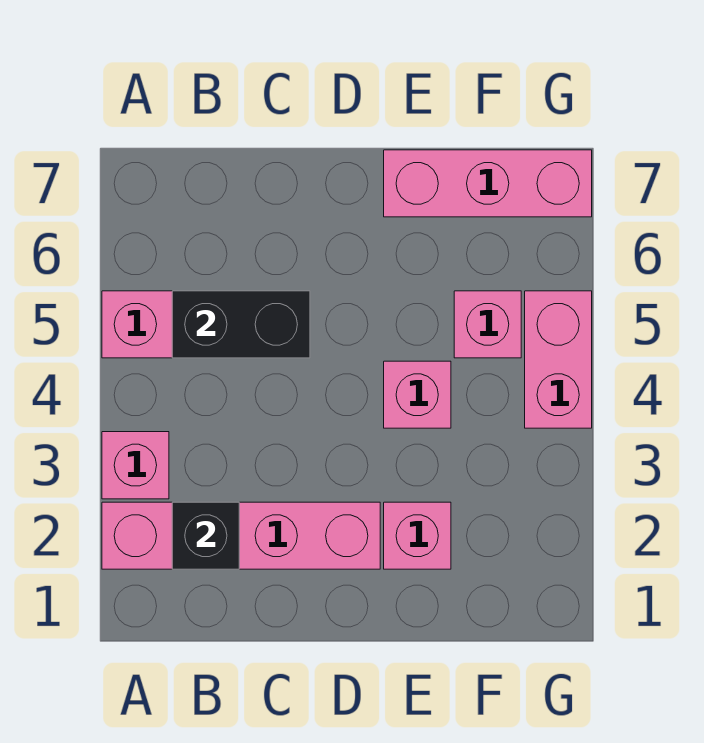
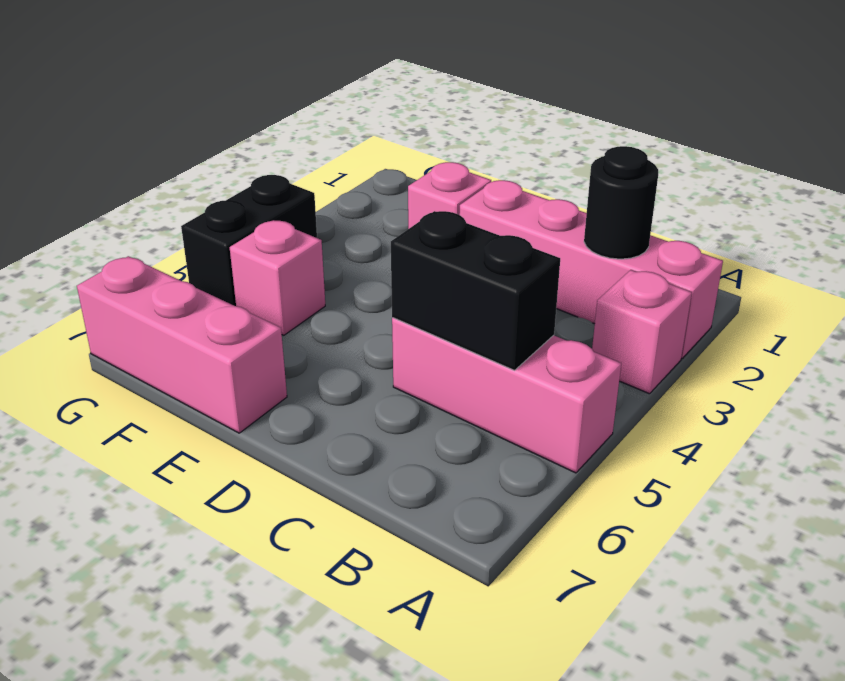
black brick B2 level 2 -> black round brick B2 level 2
pink brick E4 level 1 -> none
pink brick G4:G5 level 1 -> black brick G4:G5 level 1

